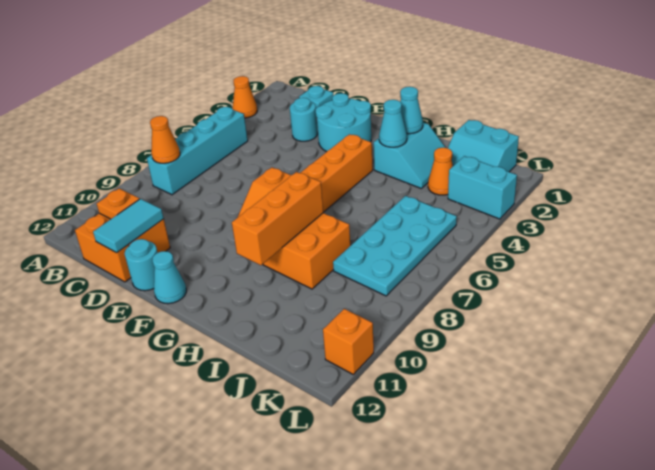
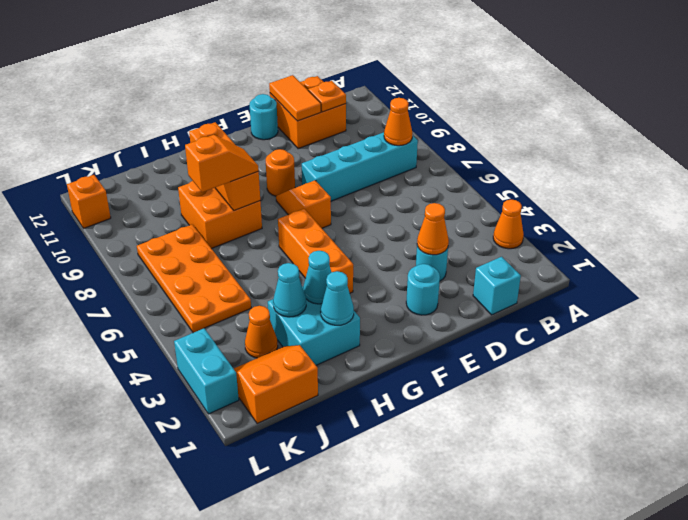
cyan brick B5:B8 level 1 -> cyan brick B8:E8 level 1
cyan plate C1 level 1 -> cyan brick C1 level 1
none -> orange cone D3 level 2
cyan tile D11:D12 level 2 -> orange tile D11:D12 level 2
cyan round brick E2:F3 level 1 -> cyan round brick E2 level 1
none -> orange round brick F9 level 1
cyan cone F12 level 1 -> cyan cone I3 level 2
cyan slope H2:I3 level 1 top H -> cyan brick H2:I3 level 1
none -> orange slope H8:I8 level 3 top I
cyan slope J1:K2 level 1 top 1 -> orange slope J1:K2 level 1 top 1
cyan plate J5:K8 level 1 -> orange plate J5:K8 level 1
cyan brick K3:L3 level 1 -> cyan brick L2:L3 level 1

